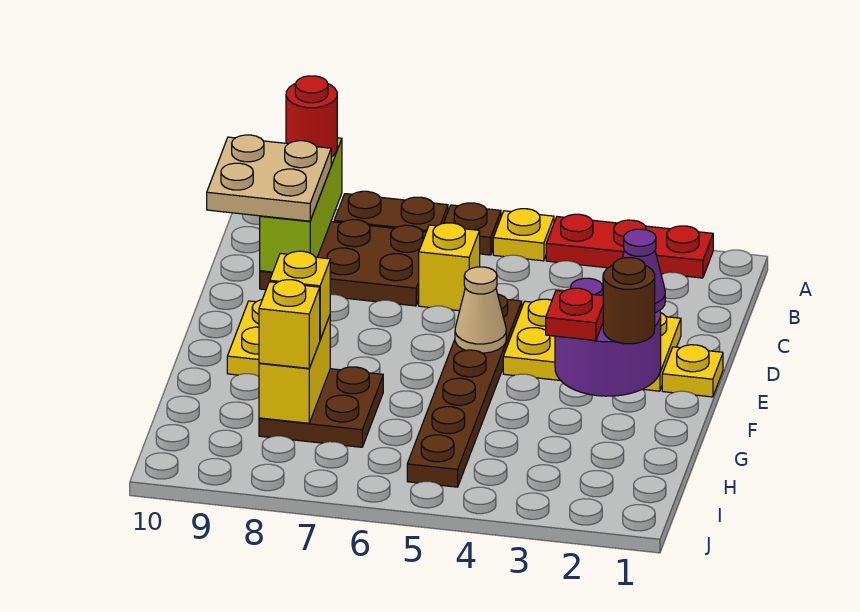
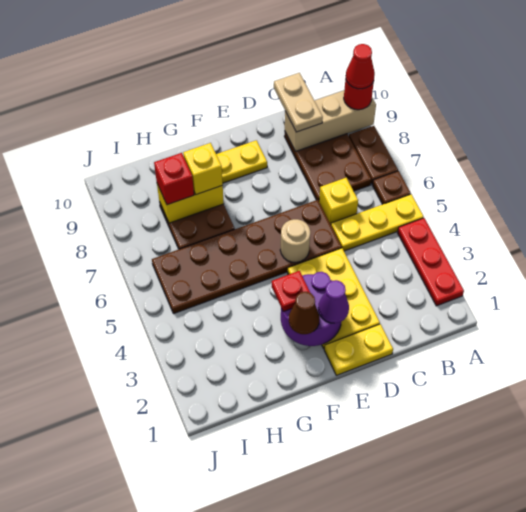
yellow plate A5 level 1 -> yellow plate A5:C5 level 1
lime brick A9:C9 level 2 -> tan brick A9:C9 level 2
none -> red cone A9 level 4
tan plate B9:C10 level 3 -> tan plate C9:C10 level 3
brown plate D5:I5 level 1 -> brown plate D5:I6 level 1
yellow plate E1 level 1 -> yellow plate D1:E1 level 1
tan cone E5 level 2 -> tan round brick E5 level 2
brown round brick F2 level 3 -> brown cone F2 level 3
yellow brick H8 level 3 -> red brick H8 level 3

